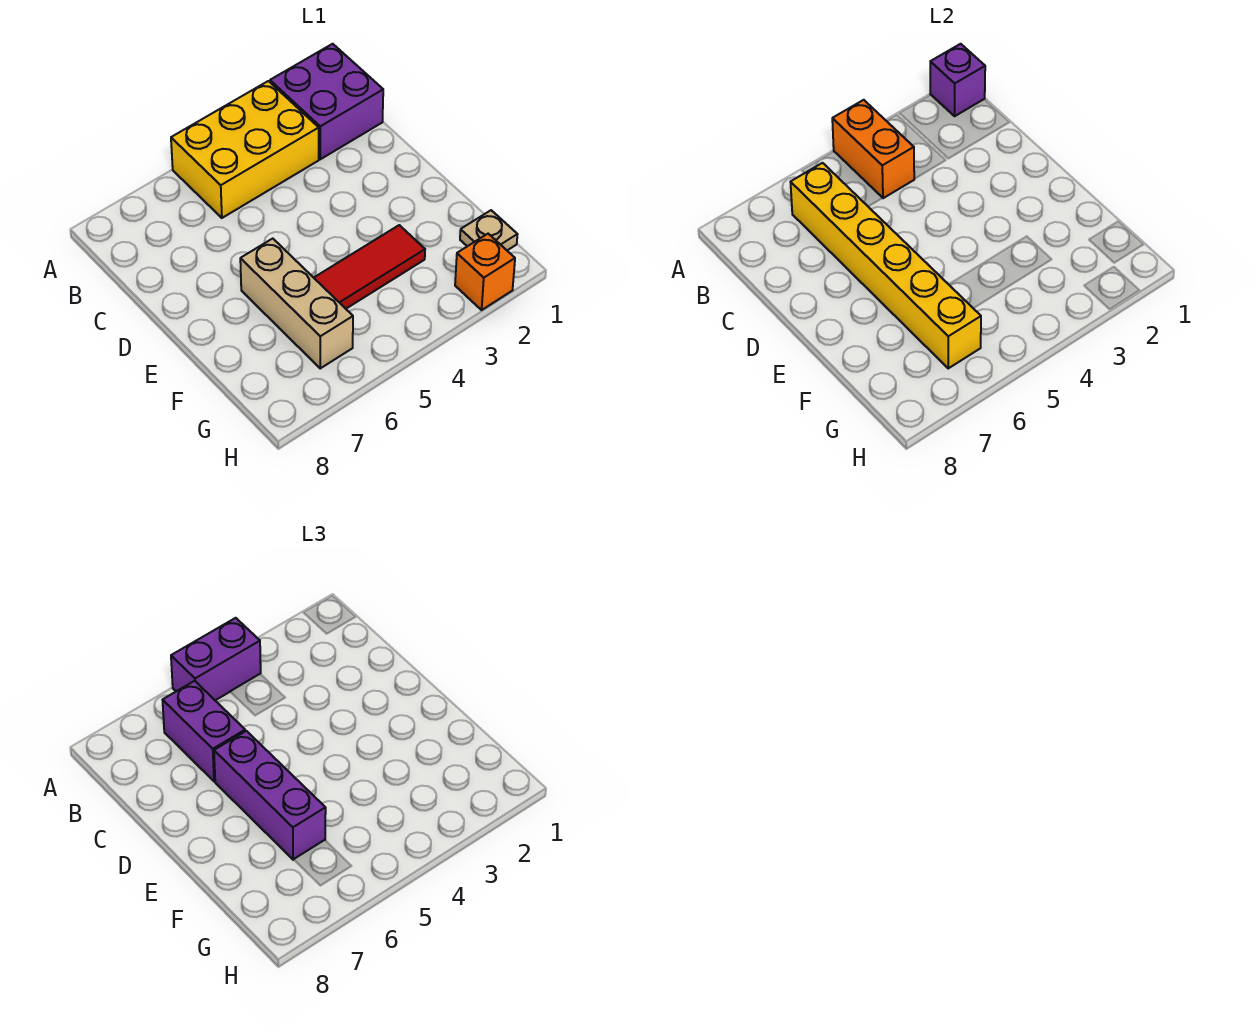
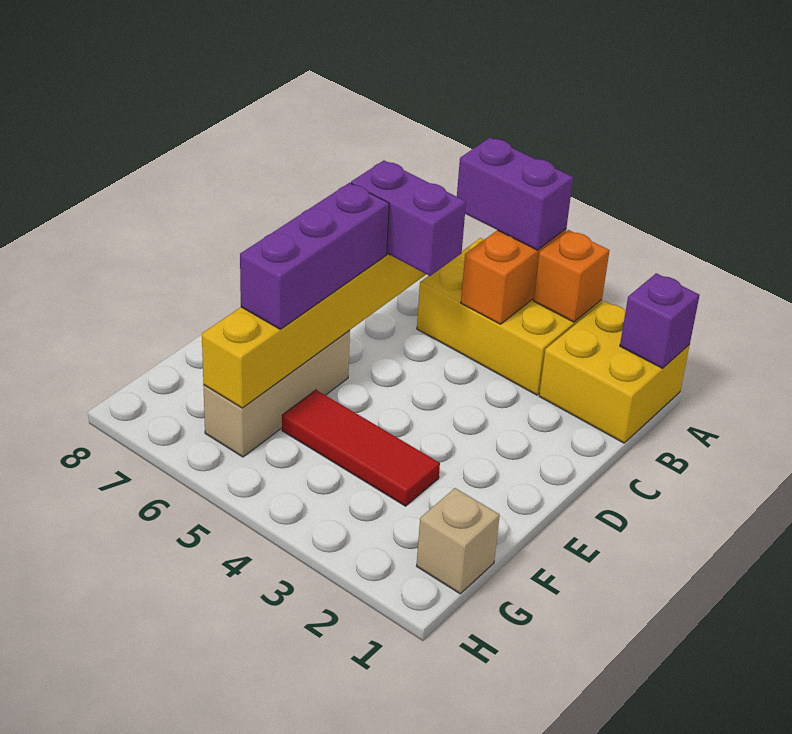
purple brick A1:B2 level 1 -> yellow brick A1:B2 level 1
purple brick B6:C6 level 3 -> purple brick C5:C6 level 3
tan plate G1 level 1 -> tan brick G1 level 1
orange brick H2 level 1 -> orange brick A3 level 2

